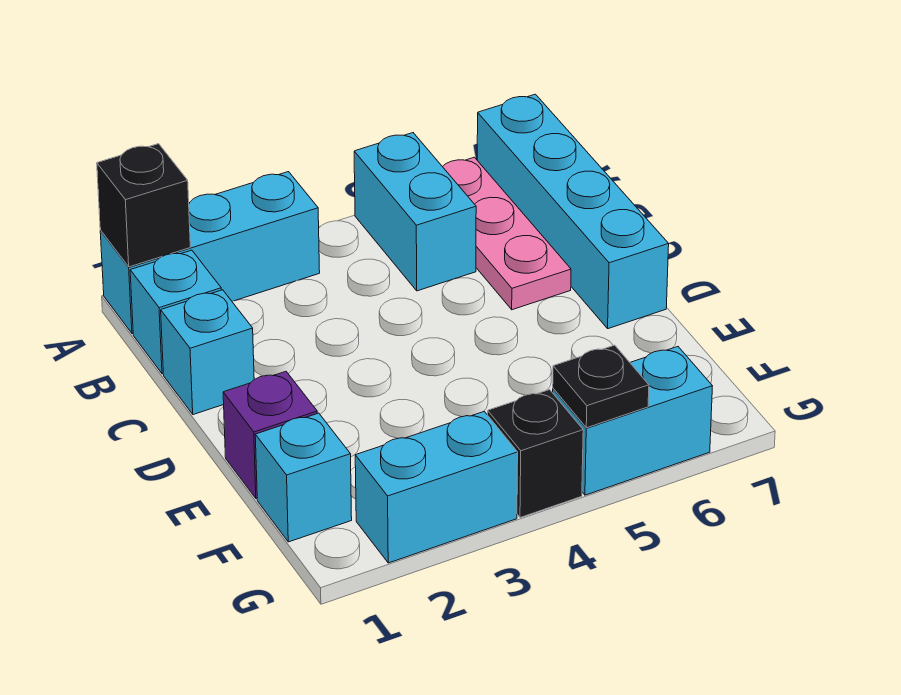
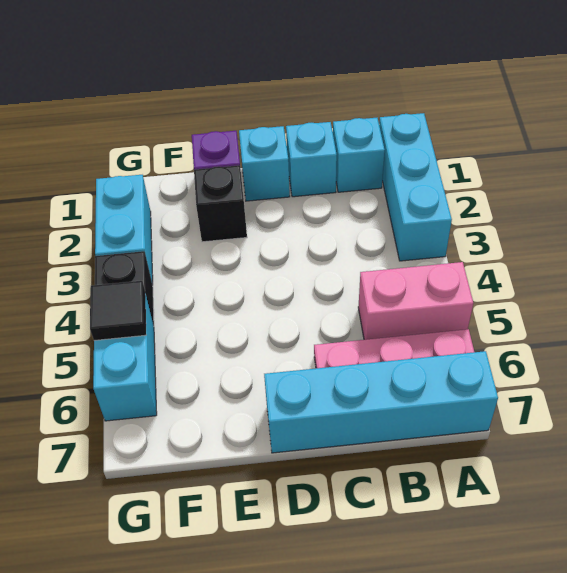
black brick A1 level 2 -> black brick E2 level 1
cyan brick A5:B5 level 1 -> pink brick A5:B5 level 1
cyan brick F1 level 1 -> cyan brick D1 level 1
black plate G5 level 2 -> black tile G5 level 2

